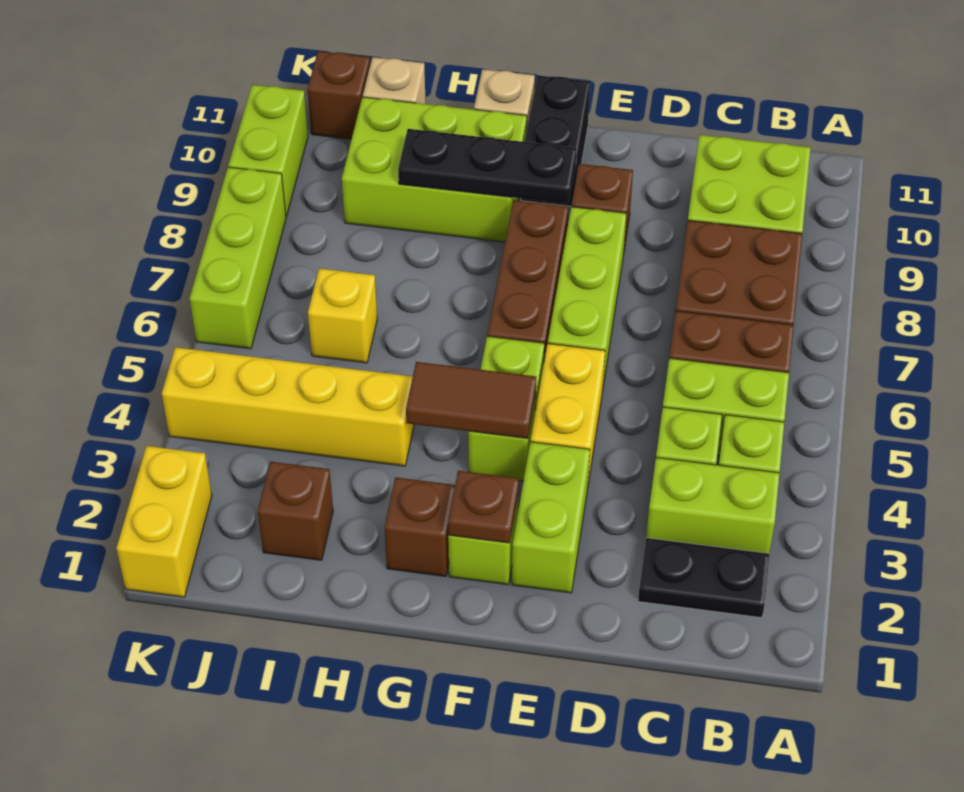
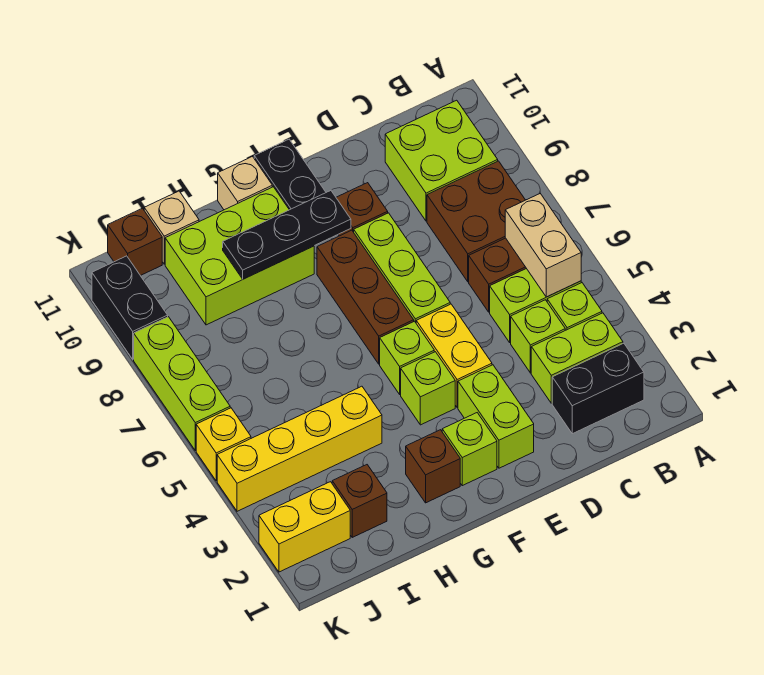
black plate B2:C2 level 1 -> black brick B2:C2 level 1
none -> tan brick B5:B6 level 2
brown plate F2 level 2 -> none
brown tile F4:G4 level 2 -> none
yellow brick I6 level 1 -> yellow brick K5 level 1
yellow brick K1:K2 level 1 -> yellow brick J2:K2 level 1
lime brick K9:K10 level 1 -> black brick K9:K10 level 1

